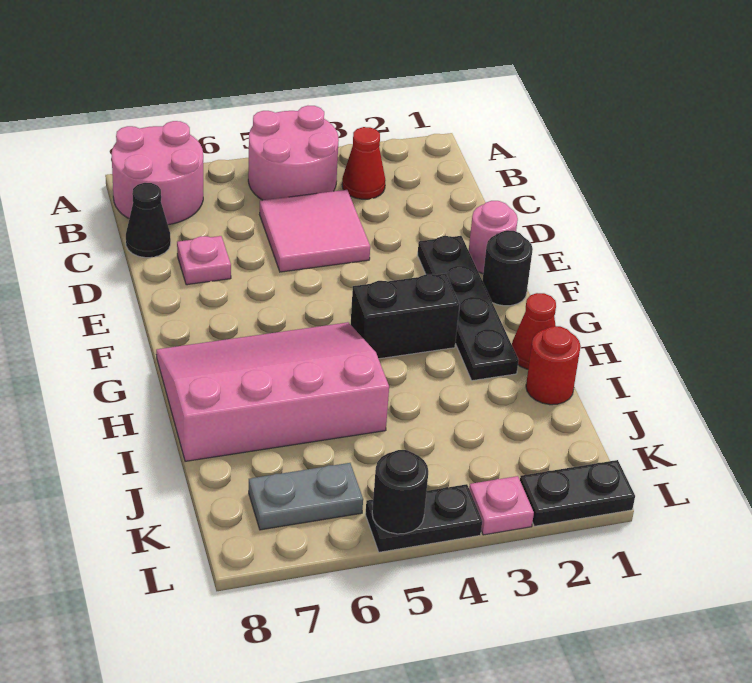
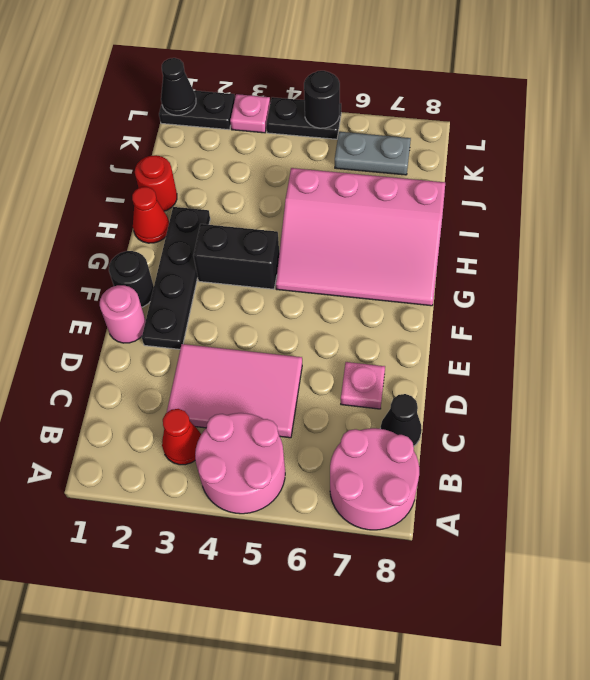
pink tile C4:D5 level 1 -> pink tile C3:D5 level 1
none -> black cone L1 level 2

